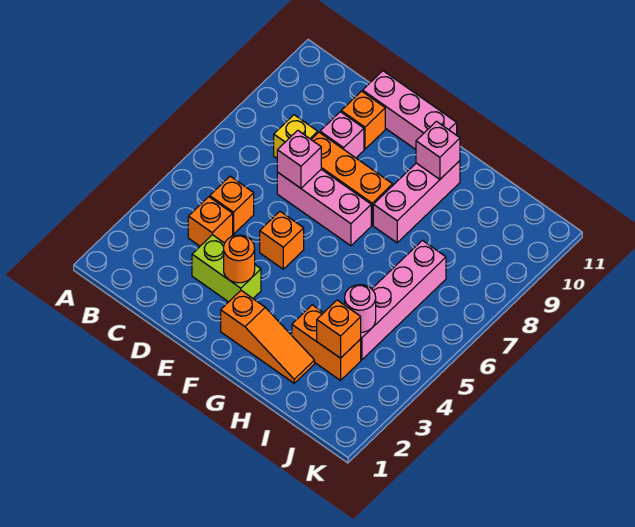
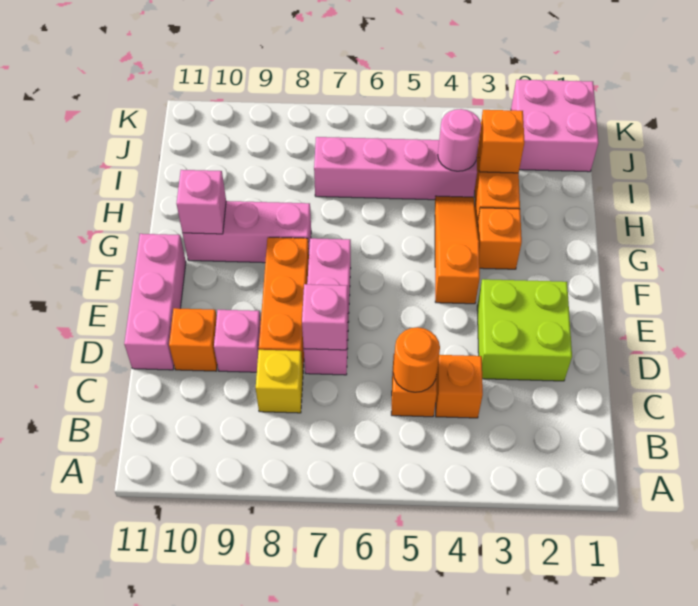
lime brick D3:E3 level 1 -> lime brick D2:E3 level 1
orange round brick E3 level 2 -> orange round brick C5 level 2
orange brick E5 level 1 -> orange brick G3 level 1
orange slope F2:H2 level 1 top F -> orange slope F4:H4 level 1 top F
none -> pink brick J1:K2 level 1

